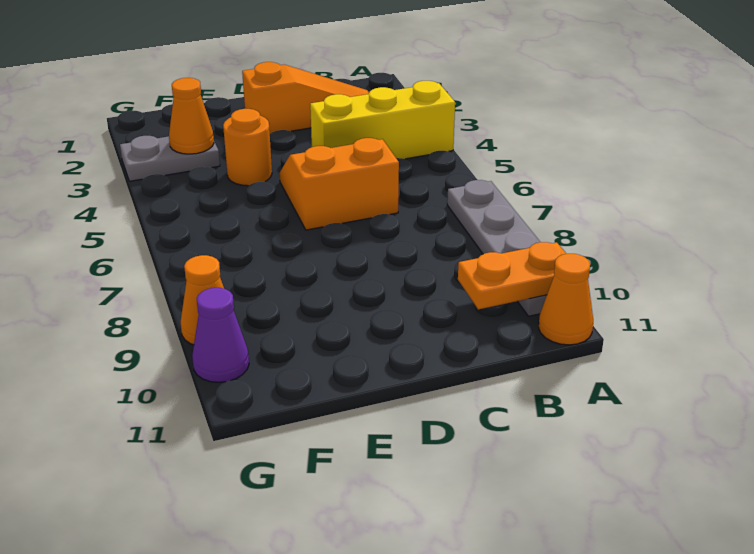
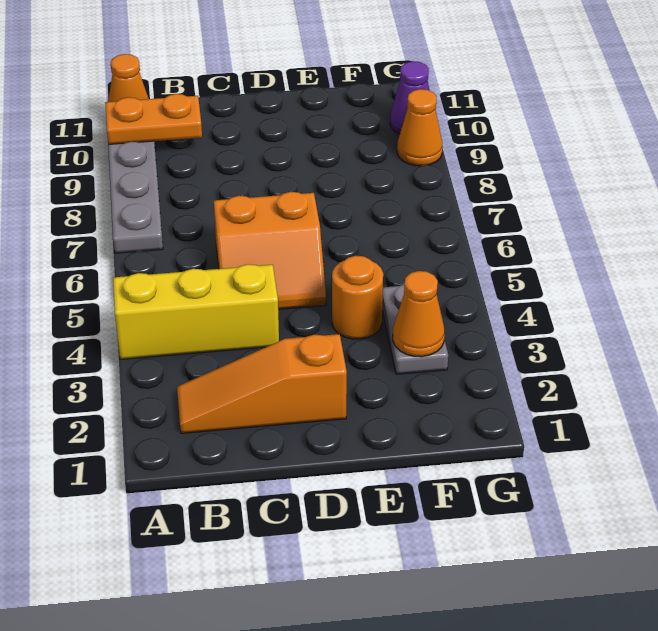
grey plate F3:G3 level 1 -> grey plate F3:F4 level 1

